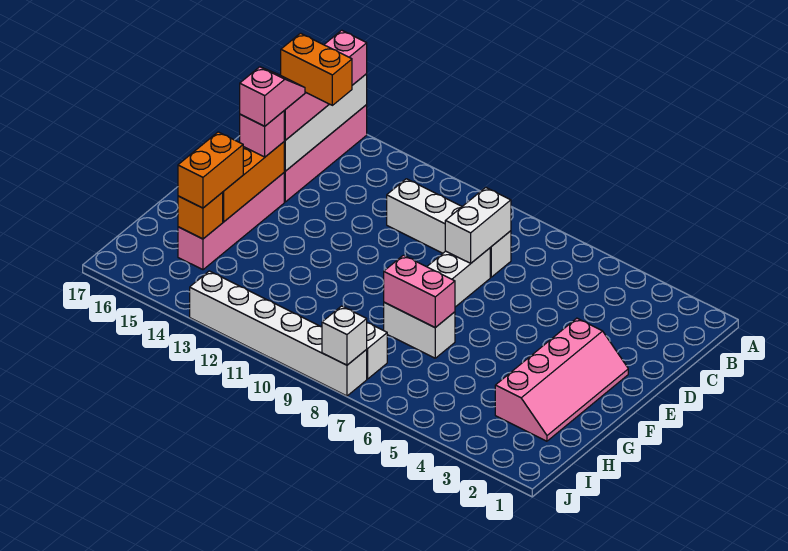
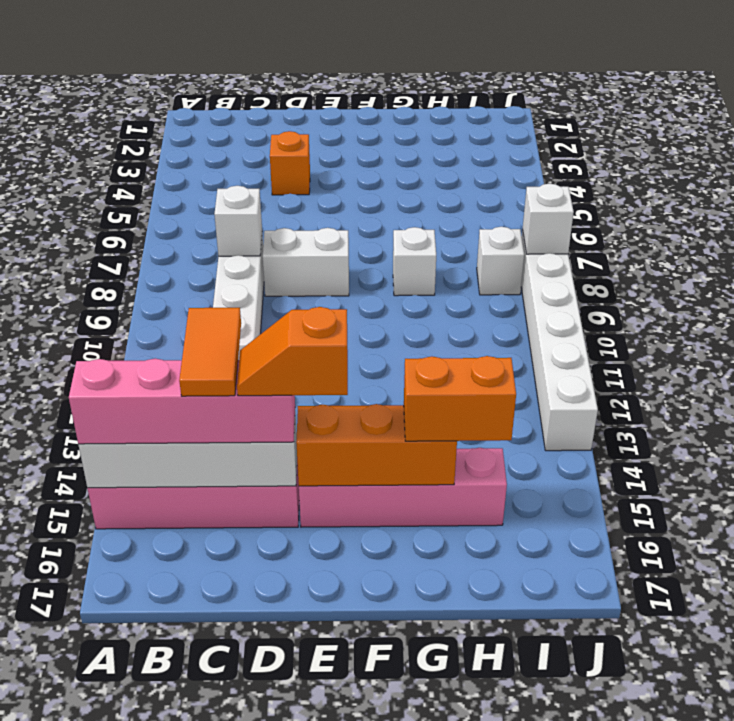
white brick C8:D8 level 2 -> white brick C8 level 2
orange brick C14:C15 level 4 -> orange tile C14:C15 level 4
pink slope D15:E15 level 4 top E -> orange slope D15:E15 level 4 top E
pink slope E2:H3 level 1 top 3 -> none
pink brick E15 level 3 -> none
white brick G7:G8 level 1 -> white brick G8 level 1
pink brick G7:G8 level 2 -> none
orange brick H15 level 2 -> orange brick D4 level 1

